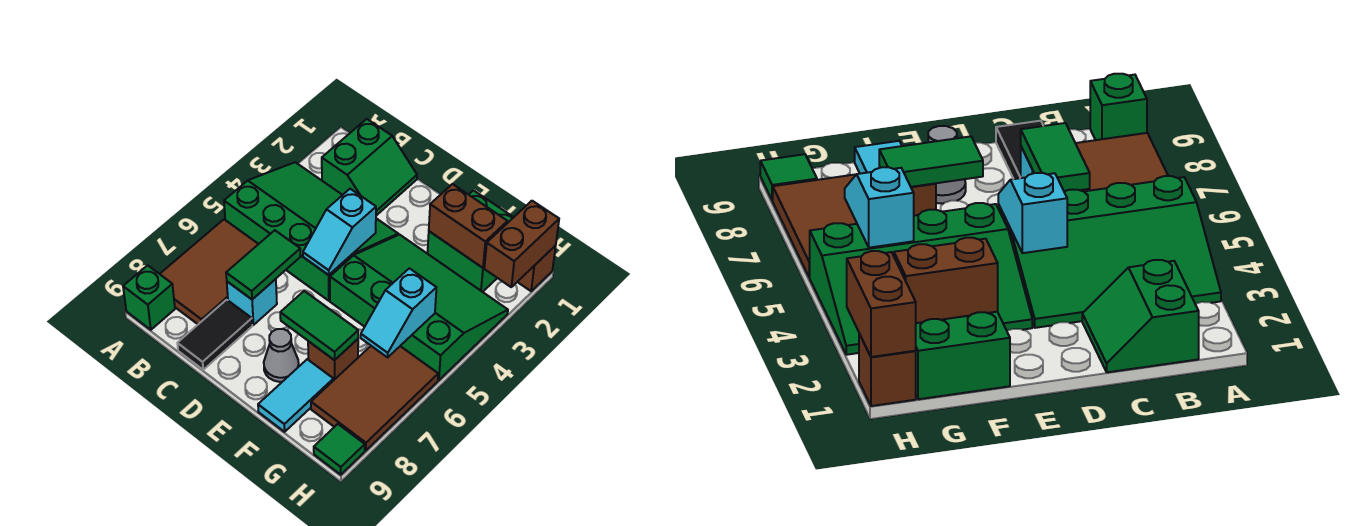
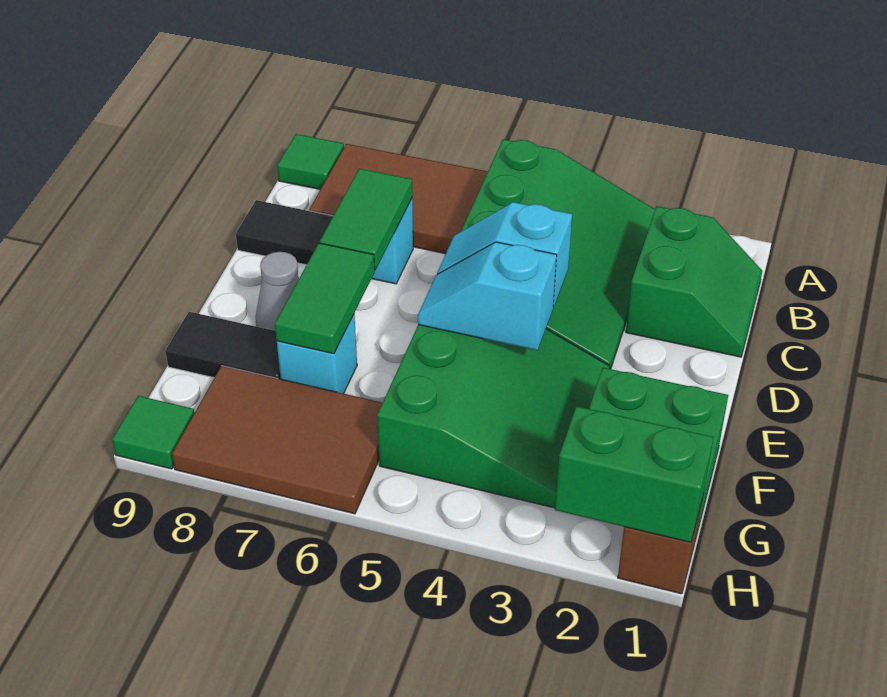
green brick A9 level 1 -> green tile A9 level 1
green slope B1:C2 level 1 top B -> green slope B1:C2 level 1 top 2
green tile C6:C7 level 2 -> green tile C7:D7 level 2
green slope E3:H5 level 1 top 5 -> green slope E3:G5 level 1 top 5
brown brick F2:G2 level 2 -> none
brown brick F7 level 1 -> cyan brick F7 level 1
cyan tile F8:F9 level 1 -> black tile F8:F9 level 1
cyan slope G5:G6 level 2 top 5 -> cyan slope E4:E5 level 2 top 4
brown brick H1:H2 level 2 -> green brick H1:H2 level 2

